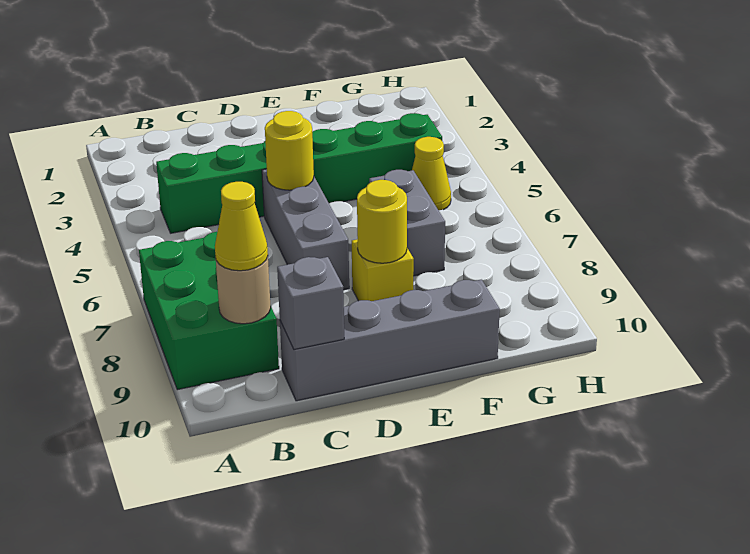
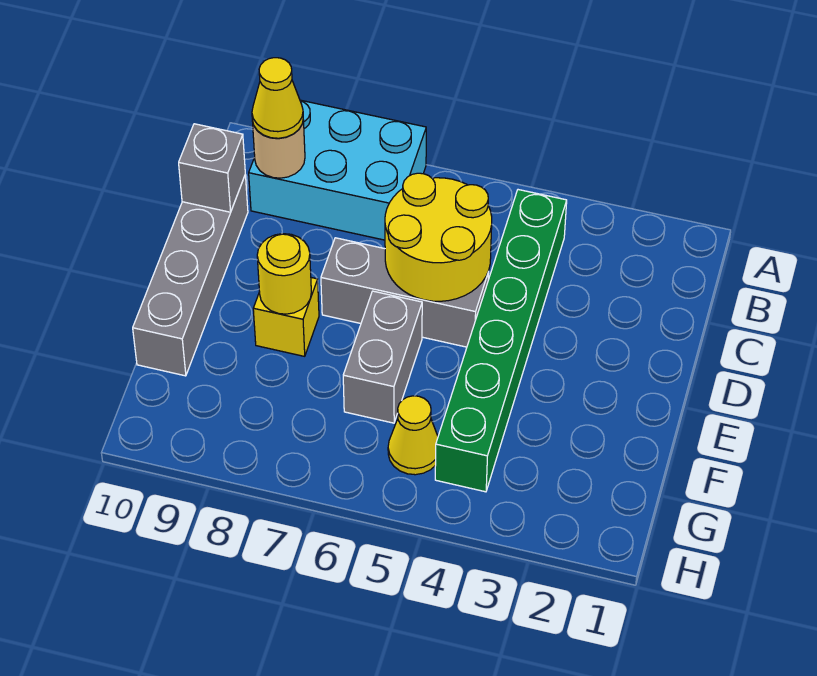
green brick A7:B9 level 1 -> cyan brick A7:B9 level 1
yellow round brick D5 level 2 -> yellow round brick C5:D6 level 2
grey brick F6:F7 level 1 -> grey brick E6:F6 level 1

